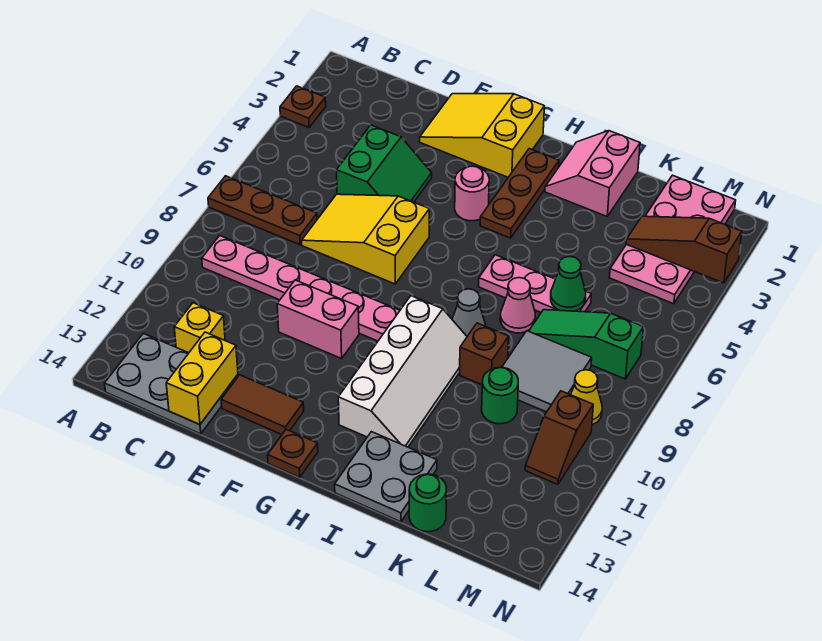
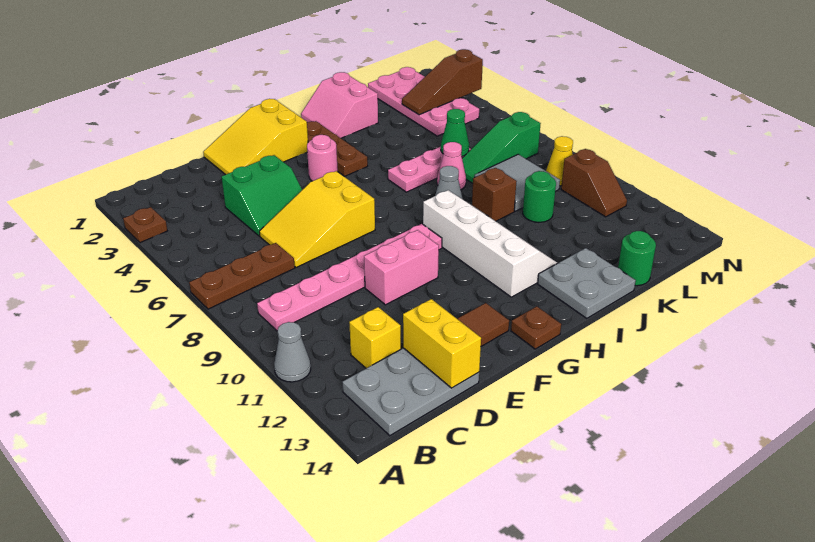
none -> grey cone A11 level 1
green slope D4:E5 level 1 top D -> green slope D4:E5 level 1 top 4

